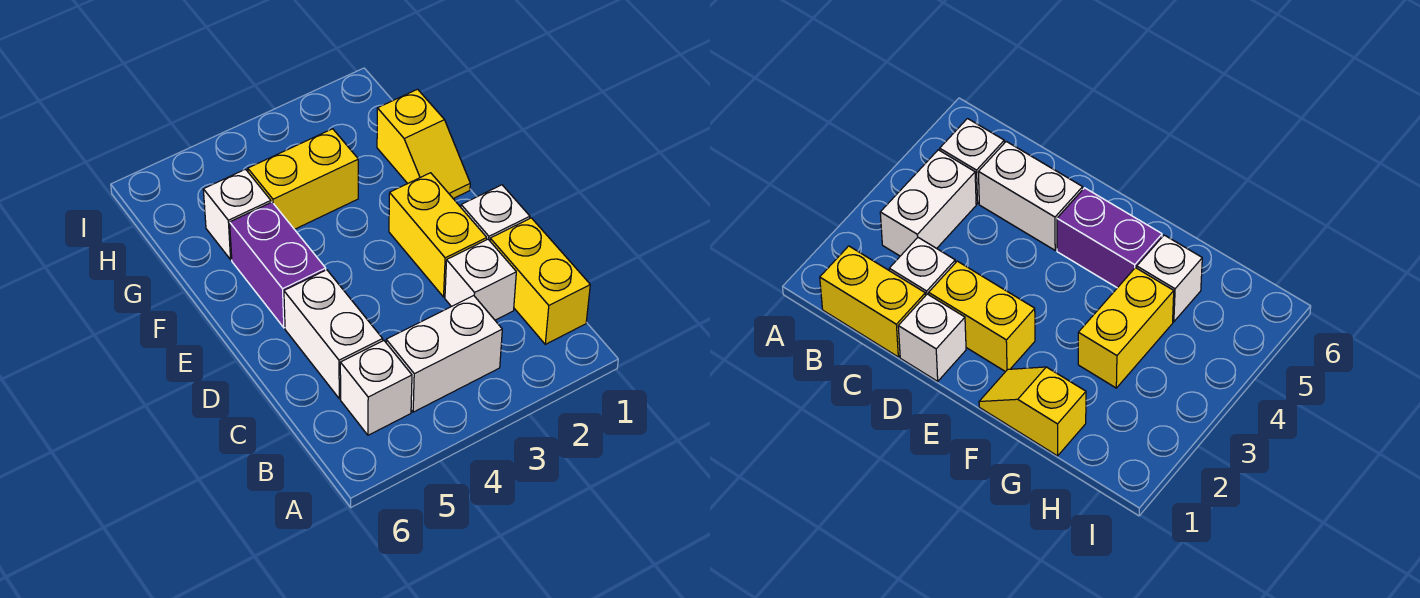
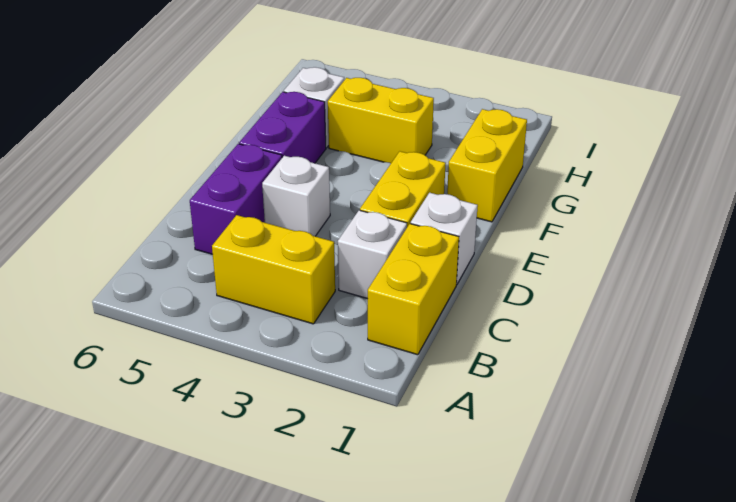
white brick B3:B4 level 1 -> yellow brick B3:B4 level 1
white brick B5 level 1 -> white brick D4 level 1
white brick C5:D5 level 1 -> purple brick C5:D5 level 1
yellow slope F1:G1 level 1 top G -> yellow brick F1:G1 level 1

